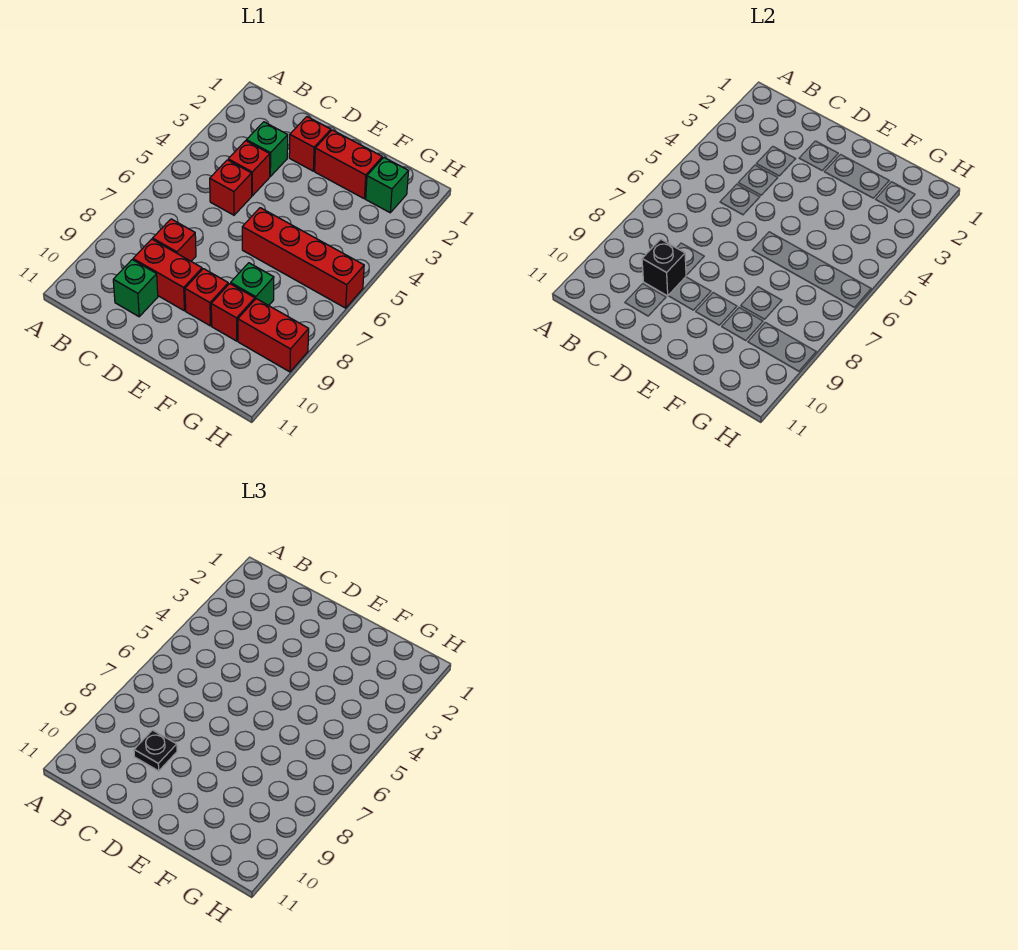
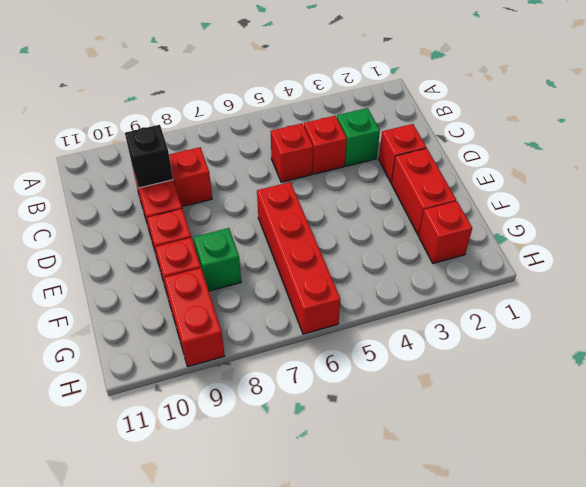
black plate C9 level 3 -> none
green brick C10 level 1 -> none
green brick G2 level 1 -> red brick G2 level 1

